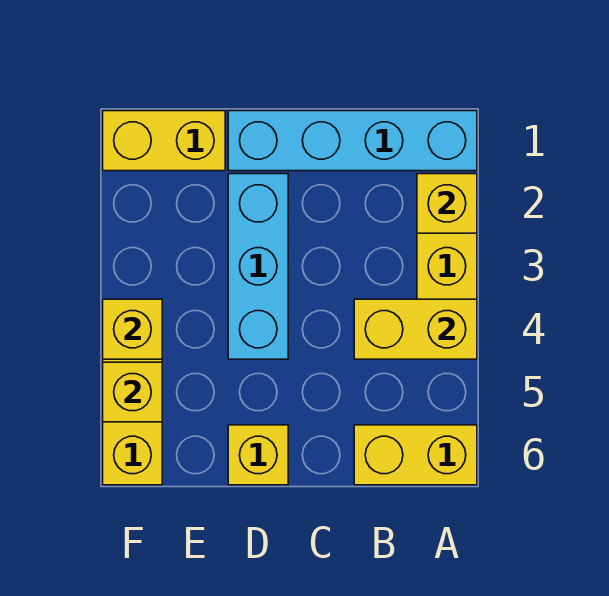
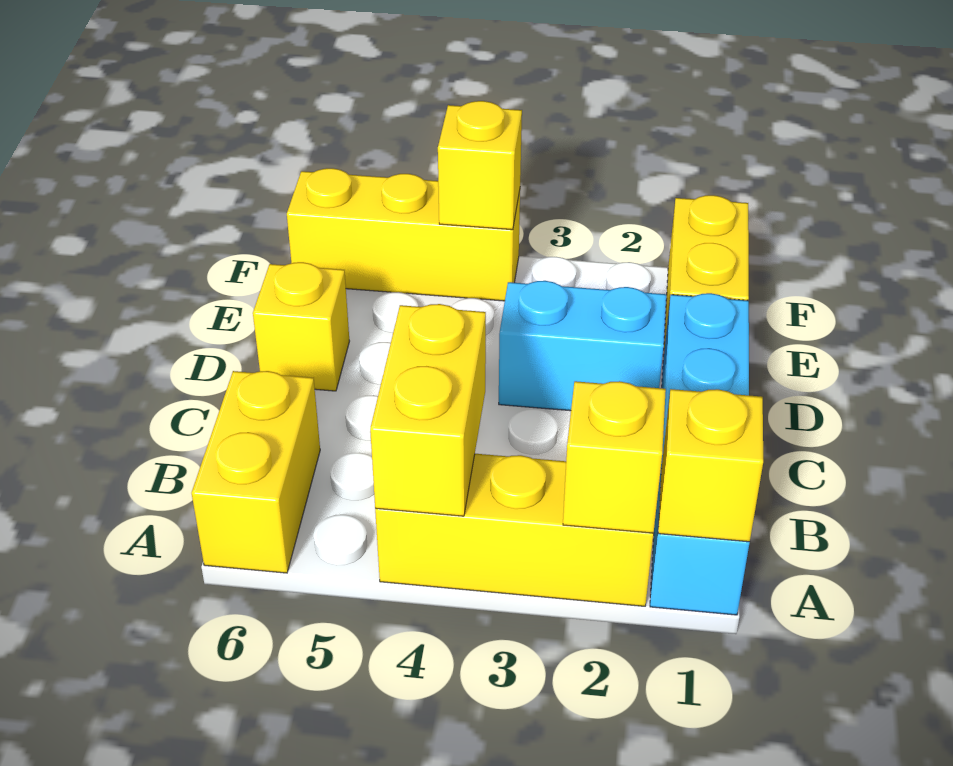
cyan brick D2:D4 level 1 -> cyan brick D2:D3 level 1
yellow brick F5 level 2 -> yellow brick A1 level 2

